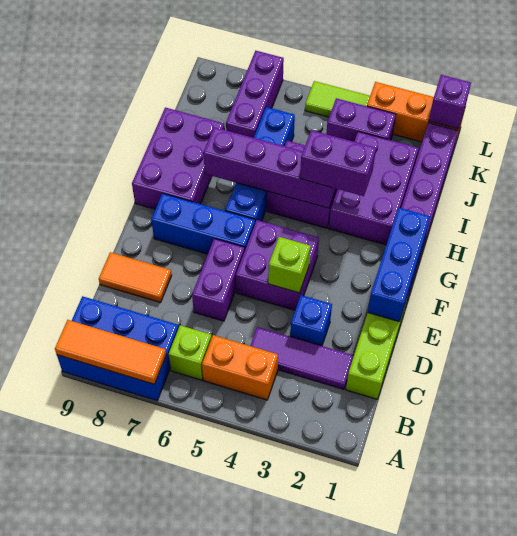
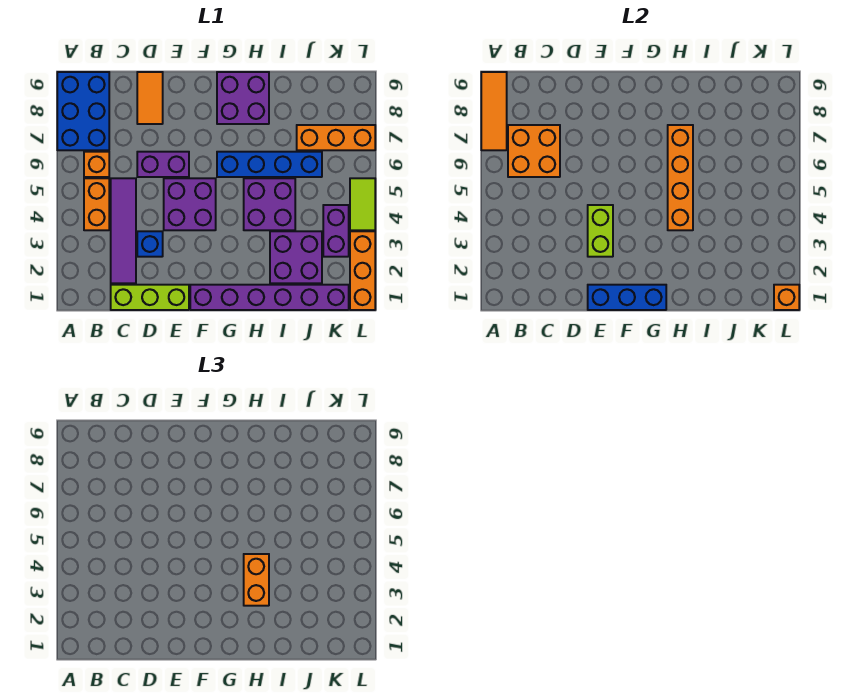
lime brick B6 level 1 -> orange brick B6 level 1
none -> orange brick B6:C7 level 2
purple tile C2:C4 level 1 -> purple tile C2:C5 level 1
lime brick E4 level 2 -> lime brick E3:E4 level 2
blue brick F6:F8 level 1 -> none
purple brick G8:I9 level 1 -> purple brick G8:H9 level 1
purple brick H2:J3 level 1 -> purple brick I2:J3 level 1
purple brick H3:H4 level 3 -> orange brick H3:H4 level 3
purple brick H4:H7 level 2 -> orange brick H4:H7 level 2
purple brick J7:L7 level 1 -> orange brick J7:L7 level 1
purple brick L1 level 2 -> orange brick L1 level 2

